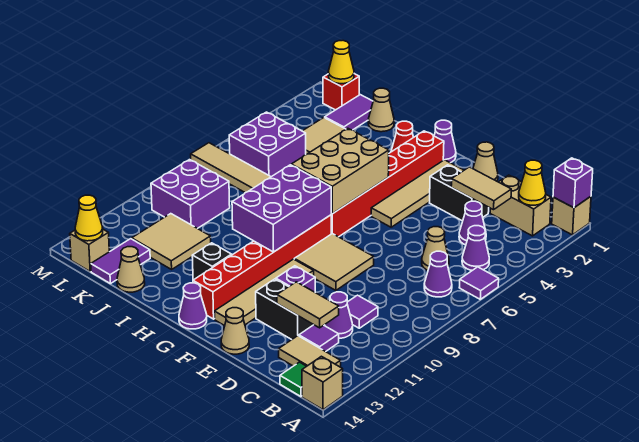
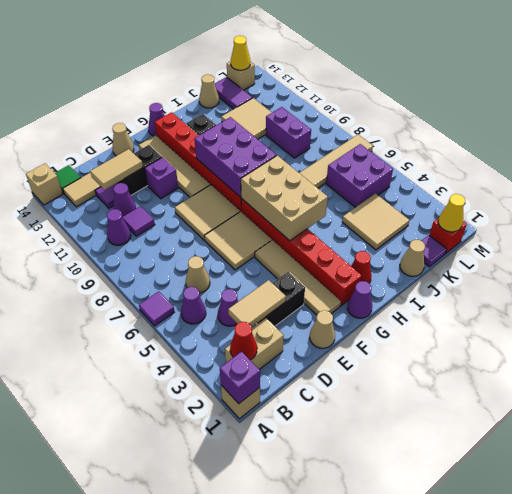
yellow cone B2 level 2 -> red cone B2 level 2
purple cone B7 level 1 -> purple cone B10 level 1
none -> tan tile E6:F7 level 1
purple tile K1:K2 level 1 -> purple tile K1 level 1
purple brick K9:L10 level 1 -> purple brick K9:K10 level 1

